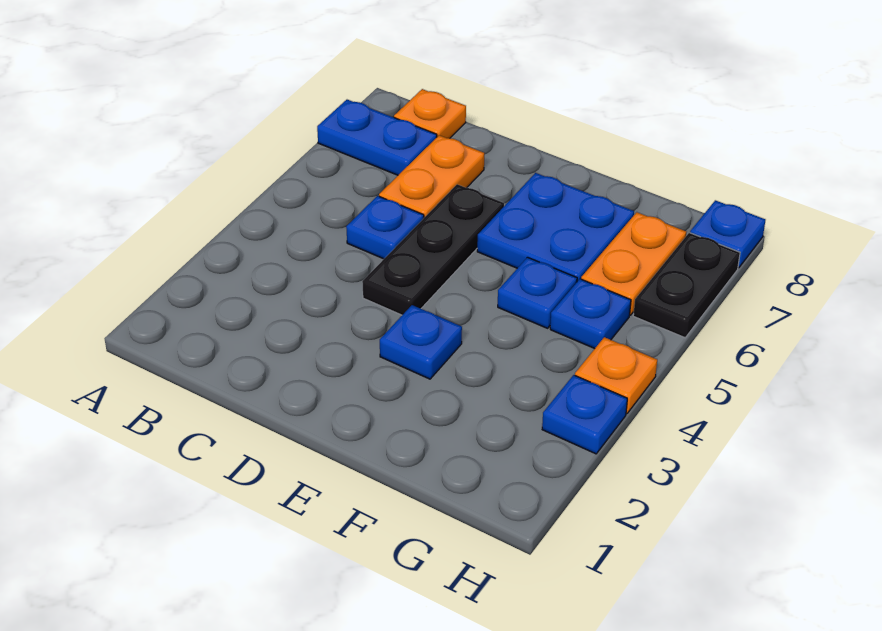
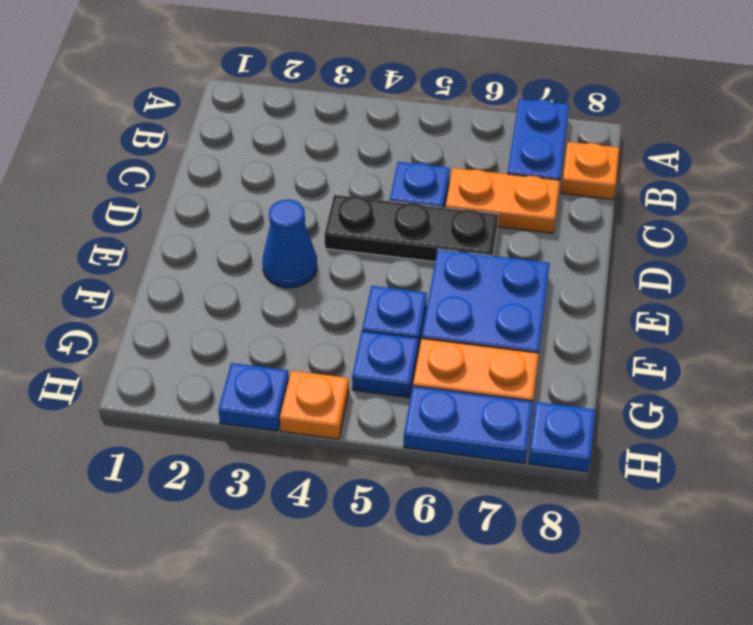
blue plate E3 level 1 -> blue cone E3 level 1
black plate H6:H7 level 1 -> blue plate H6:H7 level 1

